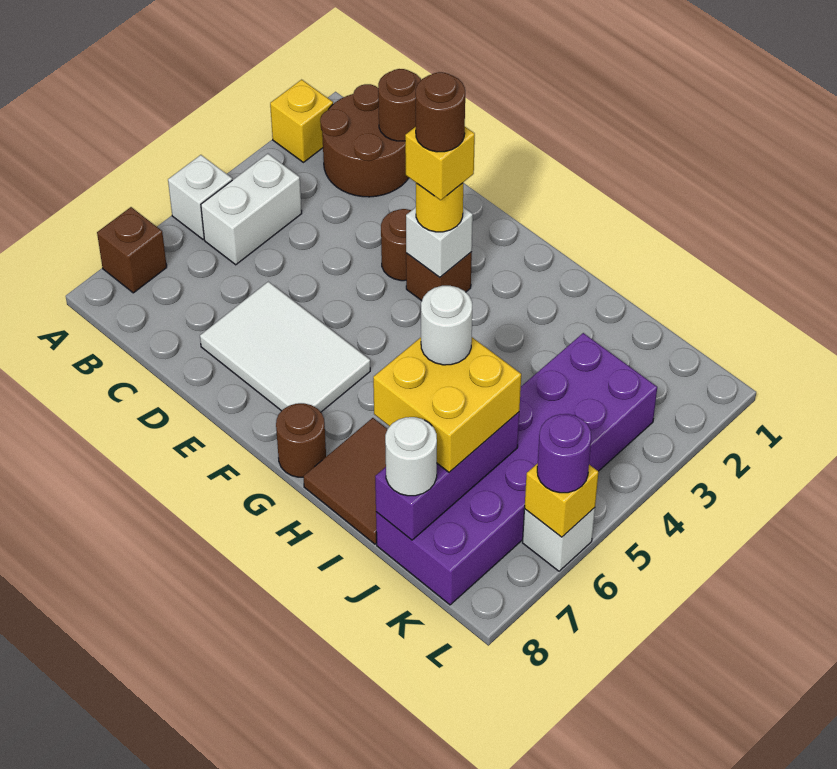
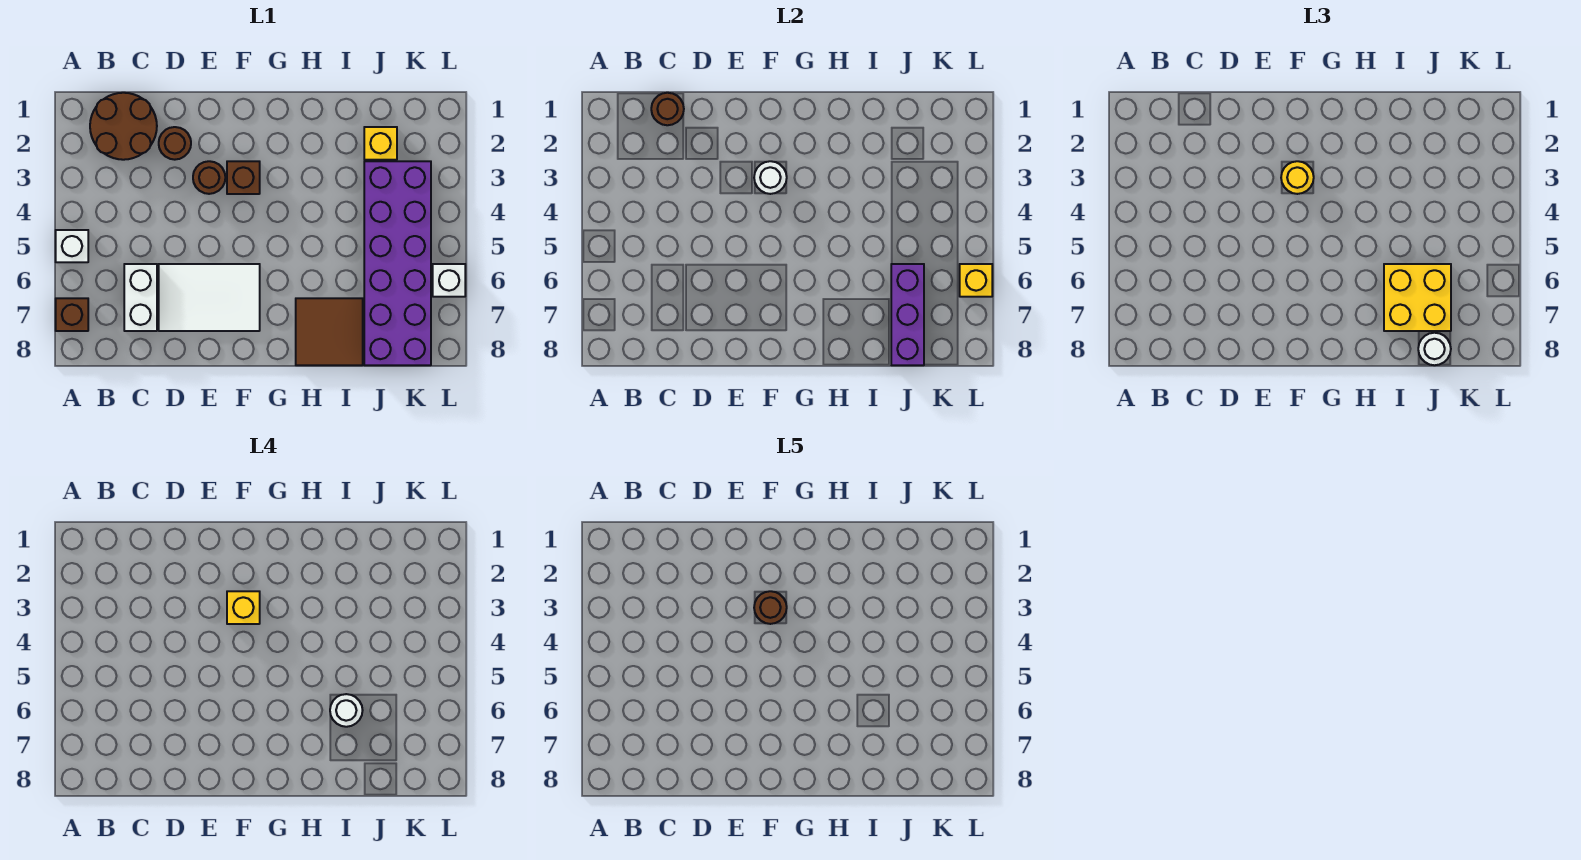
yellow brick A2 level 1 -> yellow brick J2 level 1
white brick B4:B5 level 1 -> white brick C6:C7 level 1
white brick F3 level 2 -> white round brick F3 level 2
brown round brick G8 level 1 -> brown round brick D2 level 1
purple round brick L6 level 3 -> none

